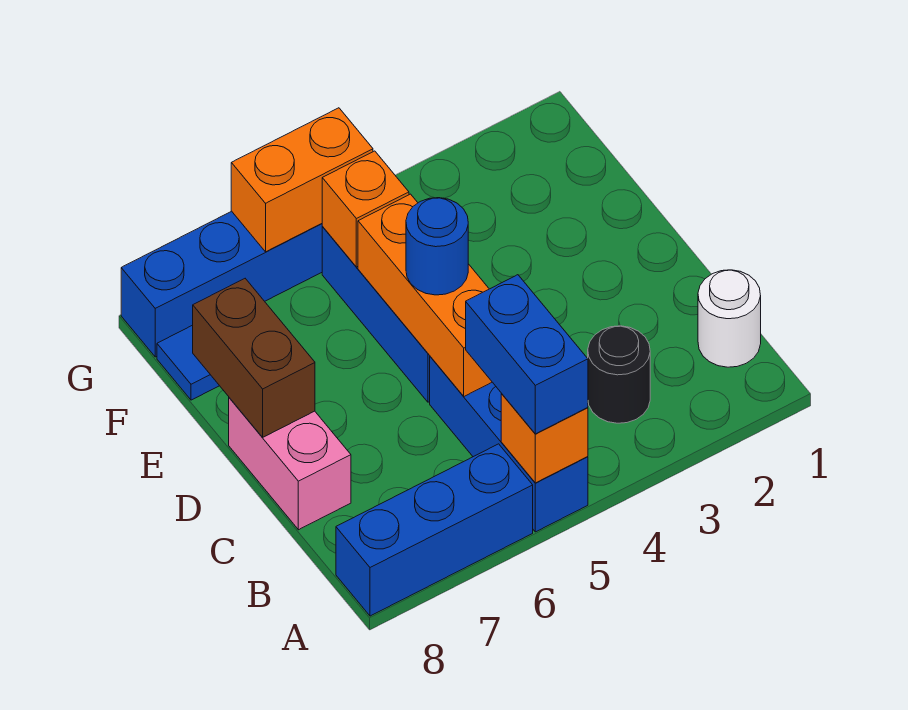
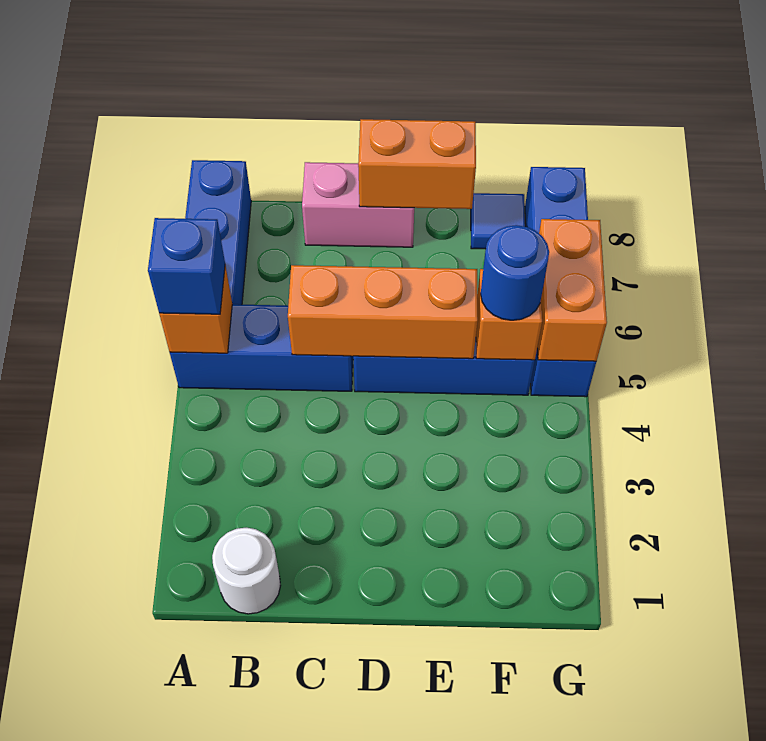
blue brick A5:B5 level 3 -> blue brick A5 level 3
black round brick B3 level 1 -> none
blue round brick D5 level 3 -> blue round brick F5 level 3
brown brick D8:E8 level 2 -> orange brick D8:E8 level 2

